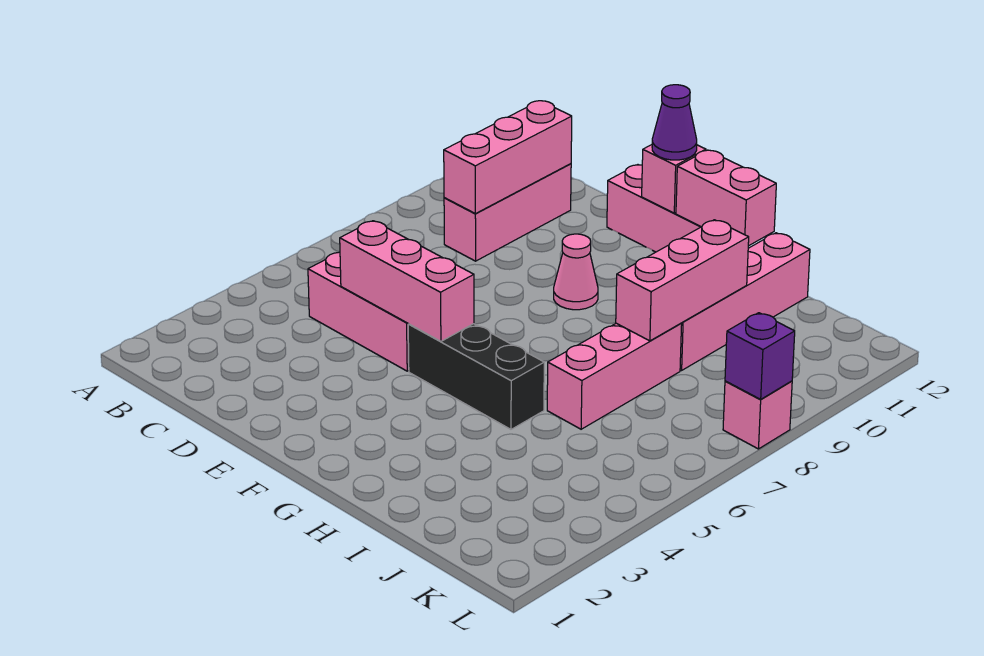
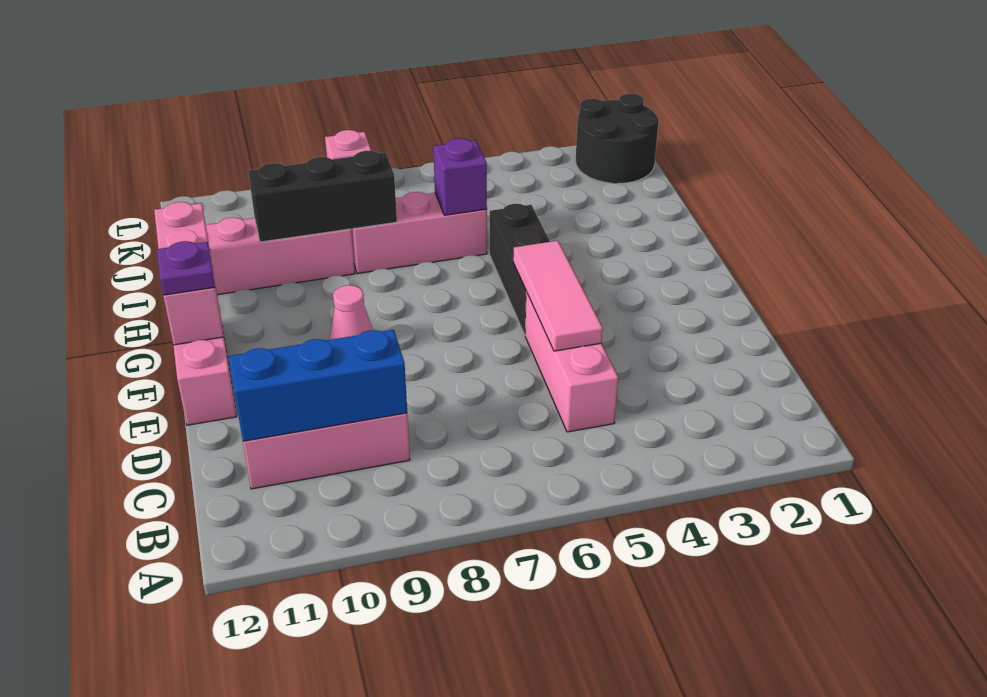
pink brick C9:C11 level 2 -> blue brick C9:C11 level 2
pink brick D5:F5 level 2 -> pink tile D5:F5 level 2
purple cone F12 level 3 -> purple plate F12 level 3
pink brick I8:I10 level 2 -> black brick I8:I10 level 2
none -> black round brick K1:L2 level 1
purple brick L8 level 2 -> purple brick I6 level 2

